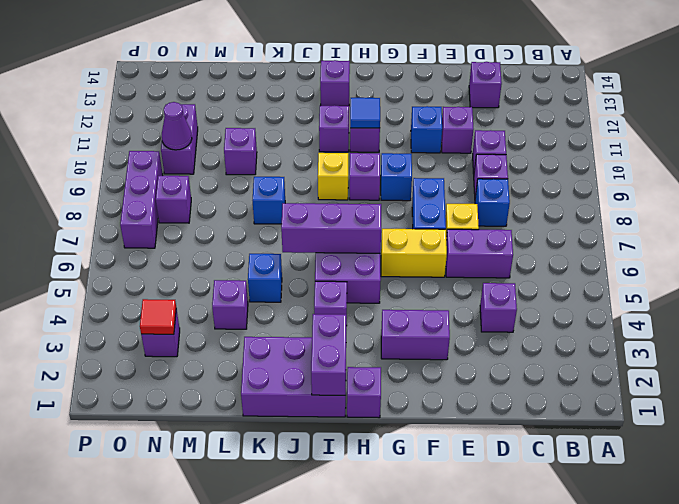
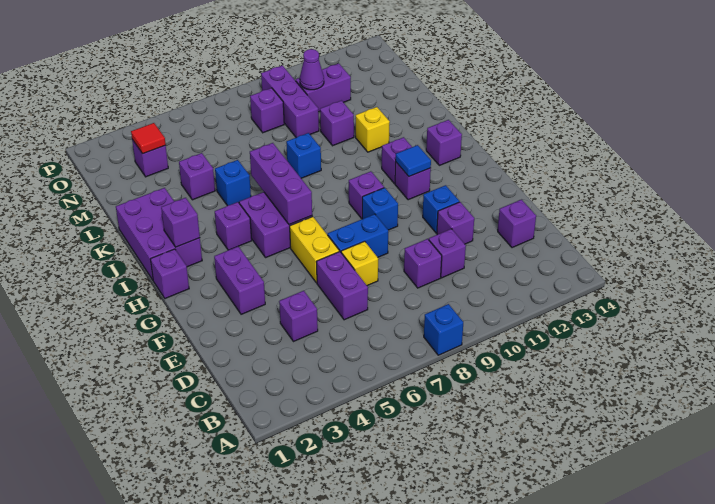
blue brick D8 level 1 -> blue brick A8 level 1
purple brick I1:I2 level 2 -> purple brick I2 level 2
yellow brick I9 level 1 -> yellow brick K11 level 1
purple brick O7:O9 level 1 -> purple brick M9:O9 level 1

